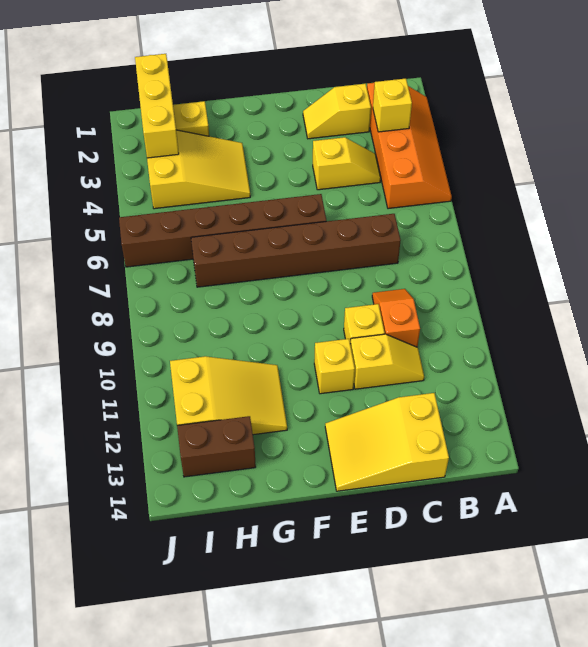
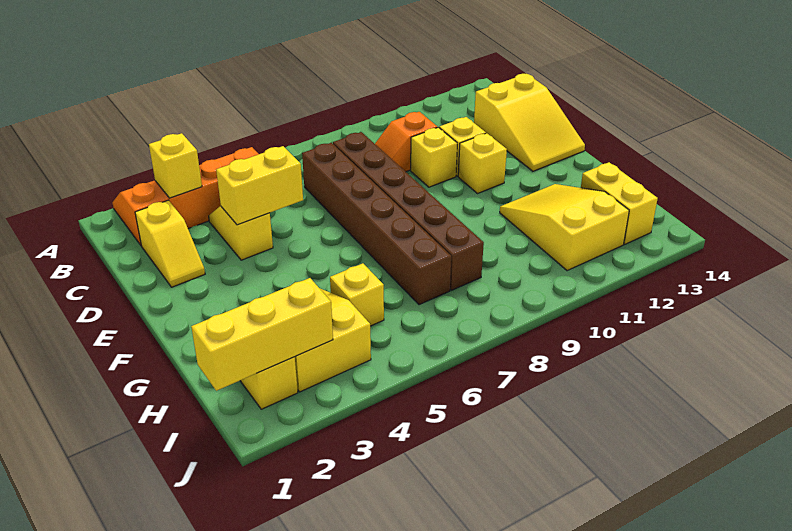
none -> yellow brick D4:D5 level 2
brown brick E6:J6 level 1 -> brown brick C8:H8 level 1
none -> yellow brick H5 level 1
brown brick H13:I13 level 1 -> yellow brick H13:I13 level 1

